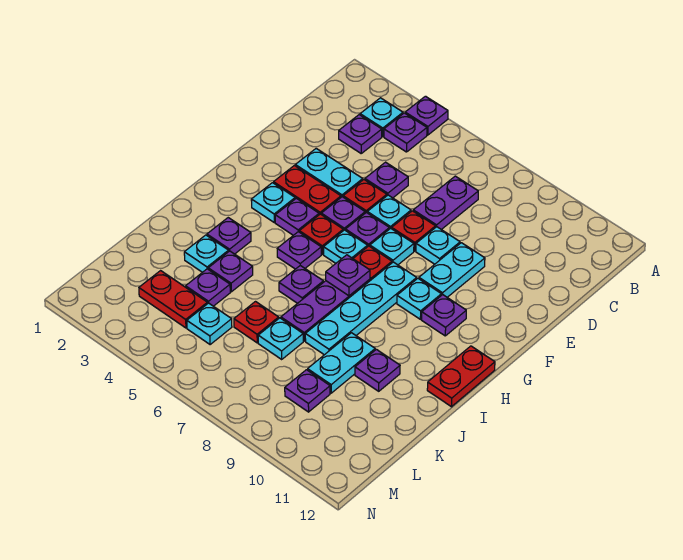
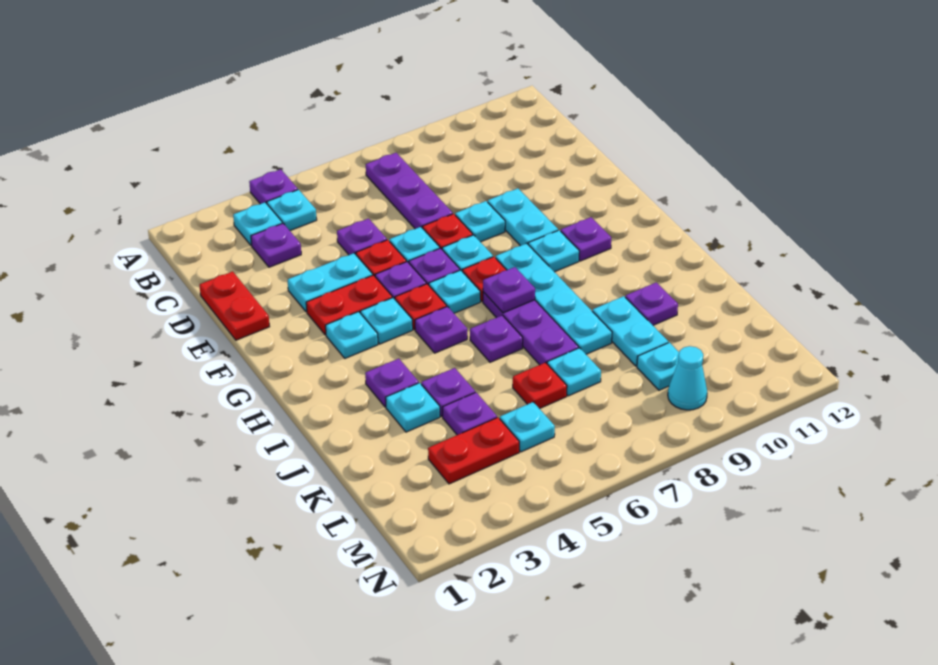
purple plate B4 level 1 -> cyan plate B4 level 1
purple plate C7:D7 level 1 -> purple plate B7:D7 level 1
purple plate G4 level 1 -> cyan plate G4 level 1
red plate H12:I12 level 1 -> red plate D1:E1 level 1
purple plate L9 level 1 -> cyan plate L9 level 1
none -> cyan cone M9 level 1

